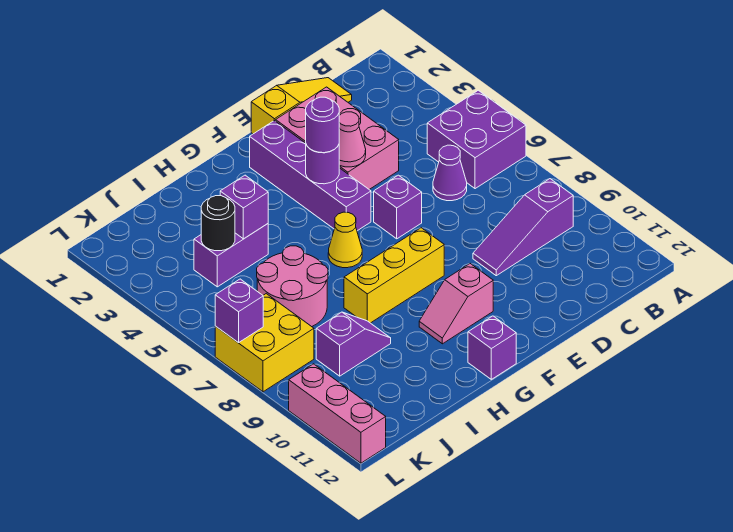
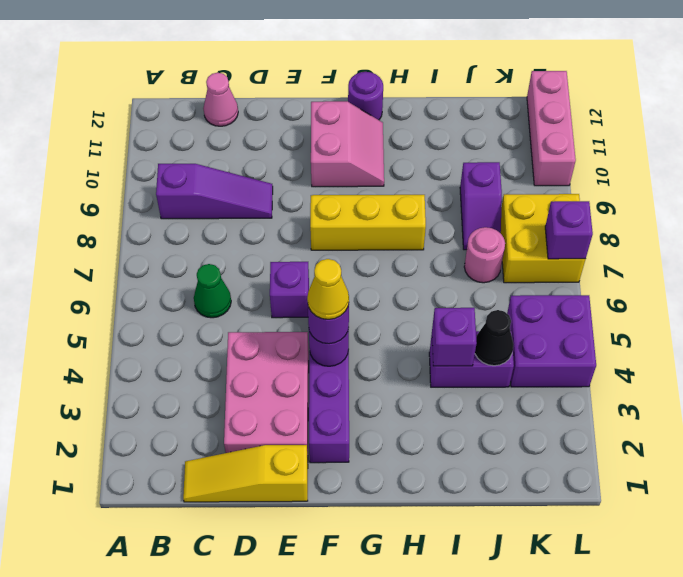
purple brick A5:B6 level 1 -> purple brick K4:L5 level 1
purple cone C6 level 1 -> green cone C6 level 1
pink cone E4 level 2 -> pink cone C12 level 1
pink slope F10:G10 level 1 top F -> pink slope F10:G11 level 1 top F
yellow cone G6 level 1 -> yellow cone F4 level 4
purple brick G12 level 1 -> purple round brick G12 level 1
pink round brick I6:J7 level 1 -> pink round brick J7 level 1
purple slope I9:J9 level 1 top J -> purple slope J8:J9 level 1 top 9
black round brick J4 level 2 -> black cone J4 level 2

